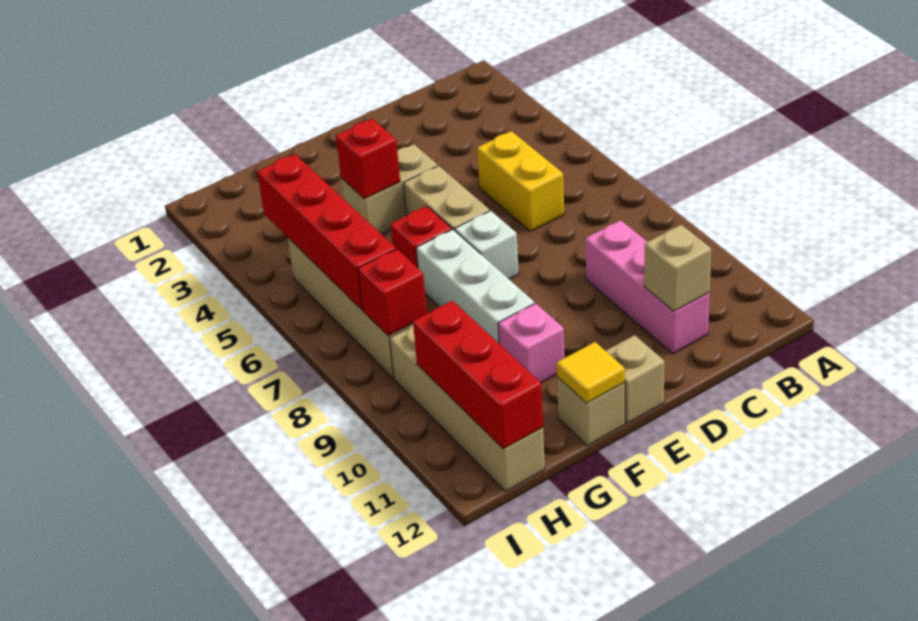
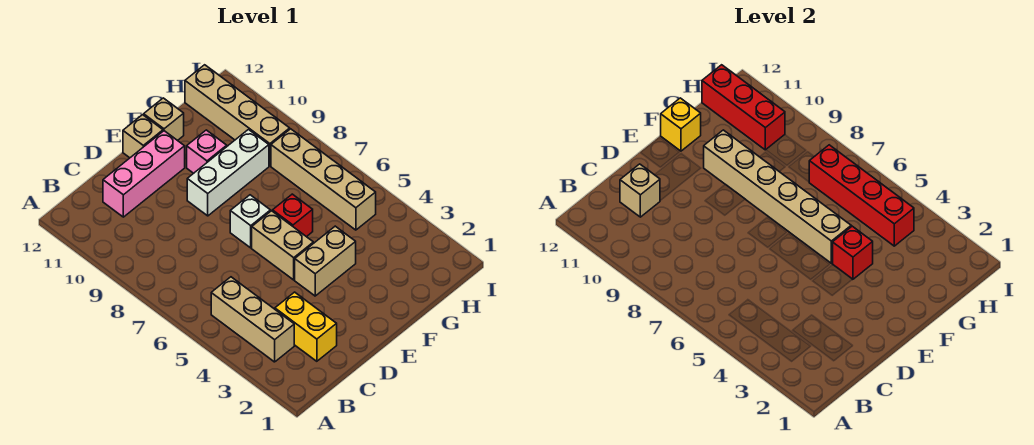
none -> tan brick B3:B5 level 1
yellow brick C5:C6 level 1 -> yellow brick C2:C3 level 1
pink brick C9:C11 level 1 -> pink brick C11:E11 level 1
none -> tan brick F5:F10 level 2
white brick F7:F9 level 1 -> white brick E9:G9 level 1
yellow tile F12 level 2 -> yellow brick F12 level 2
red brick H8 level 2 -> none

